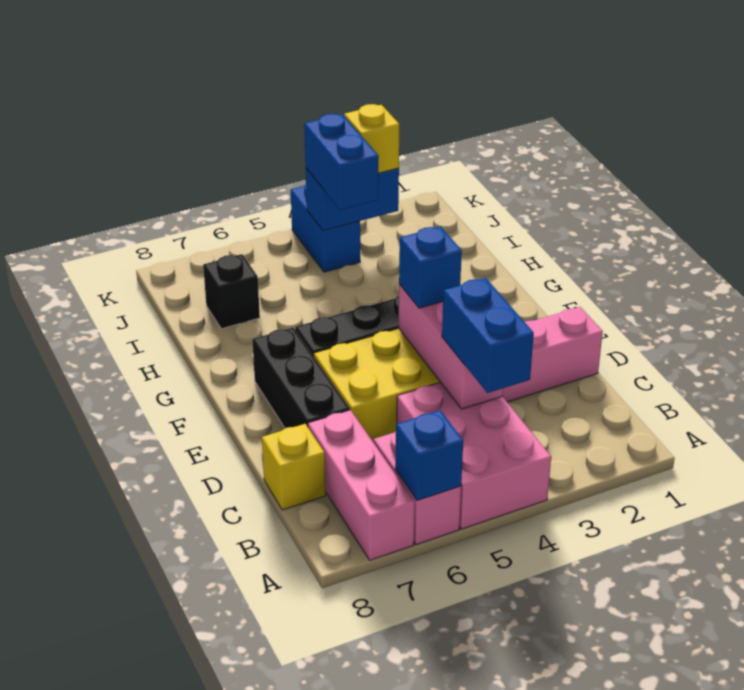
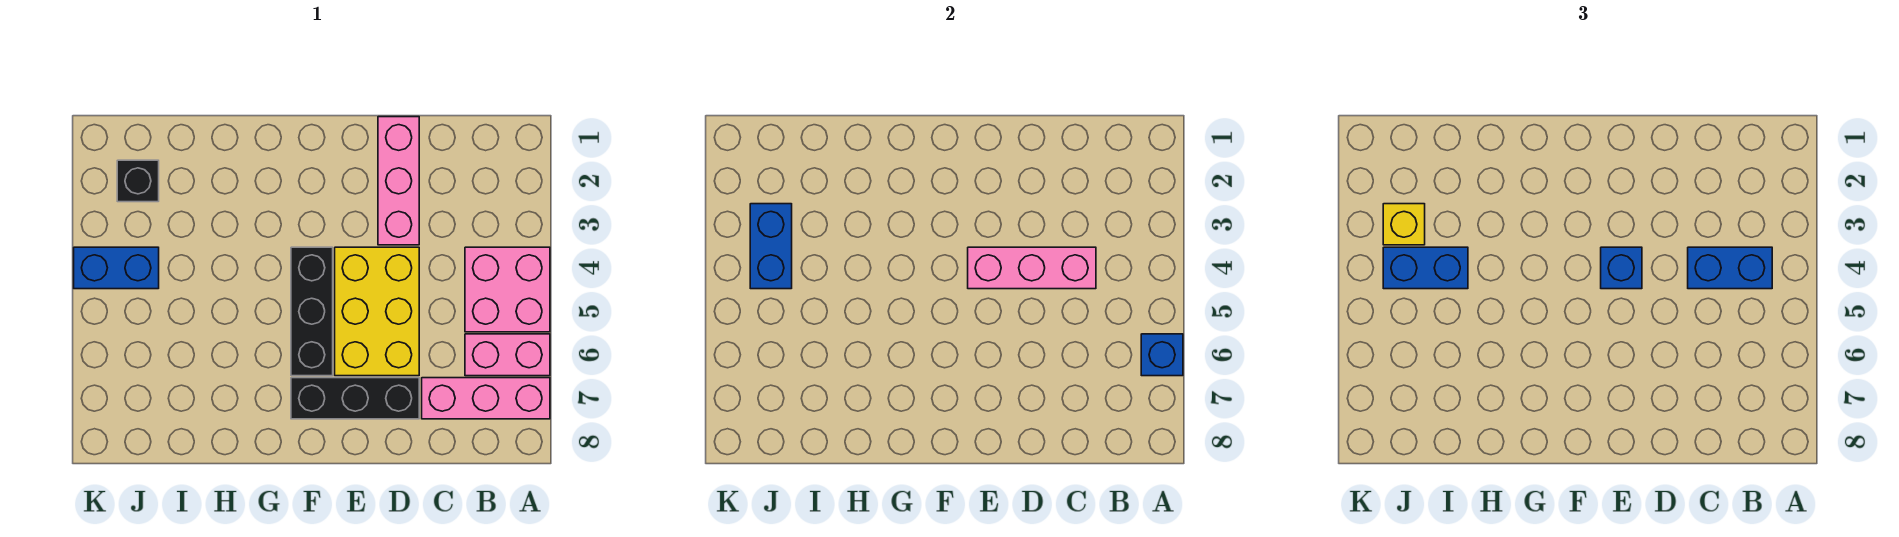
pink brick A4:C5 level 1 -> pink brick A4:B5 level 1
yellow brick C8 level 1 -> none
black brick I7 level 1 -> black brick J2 level 1

